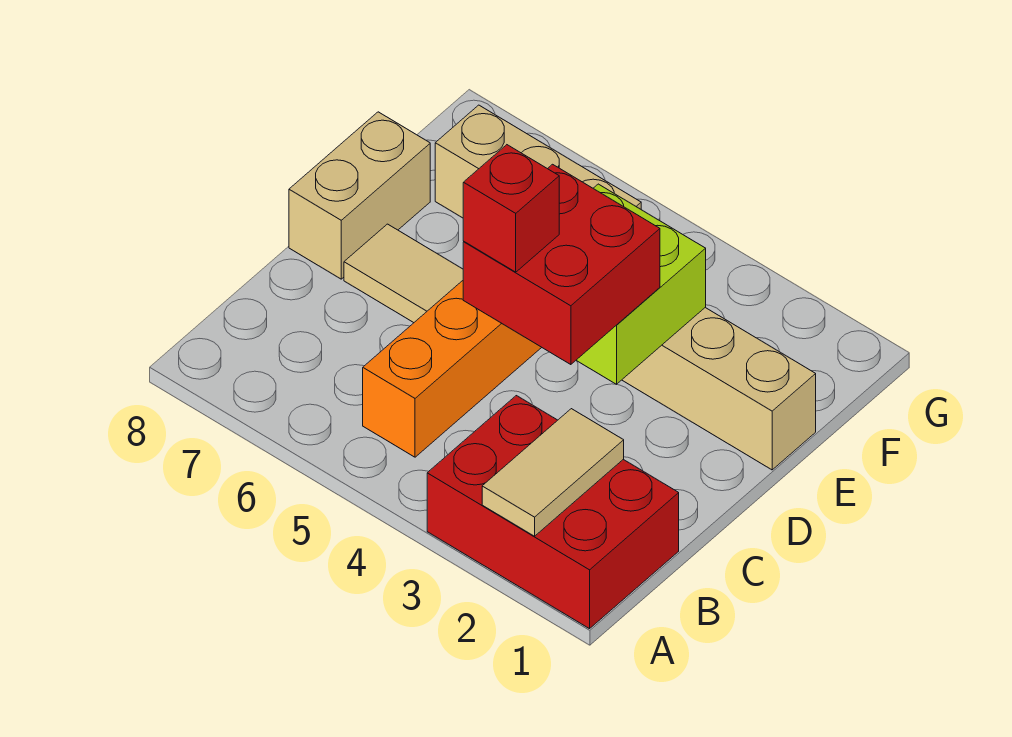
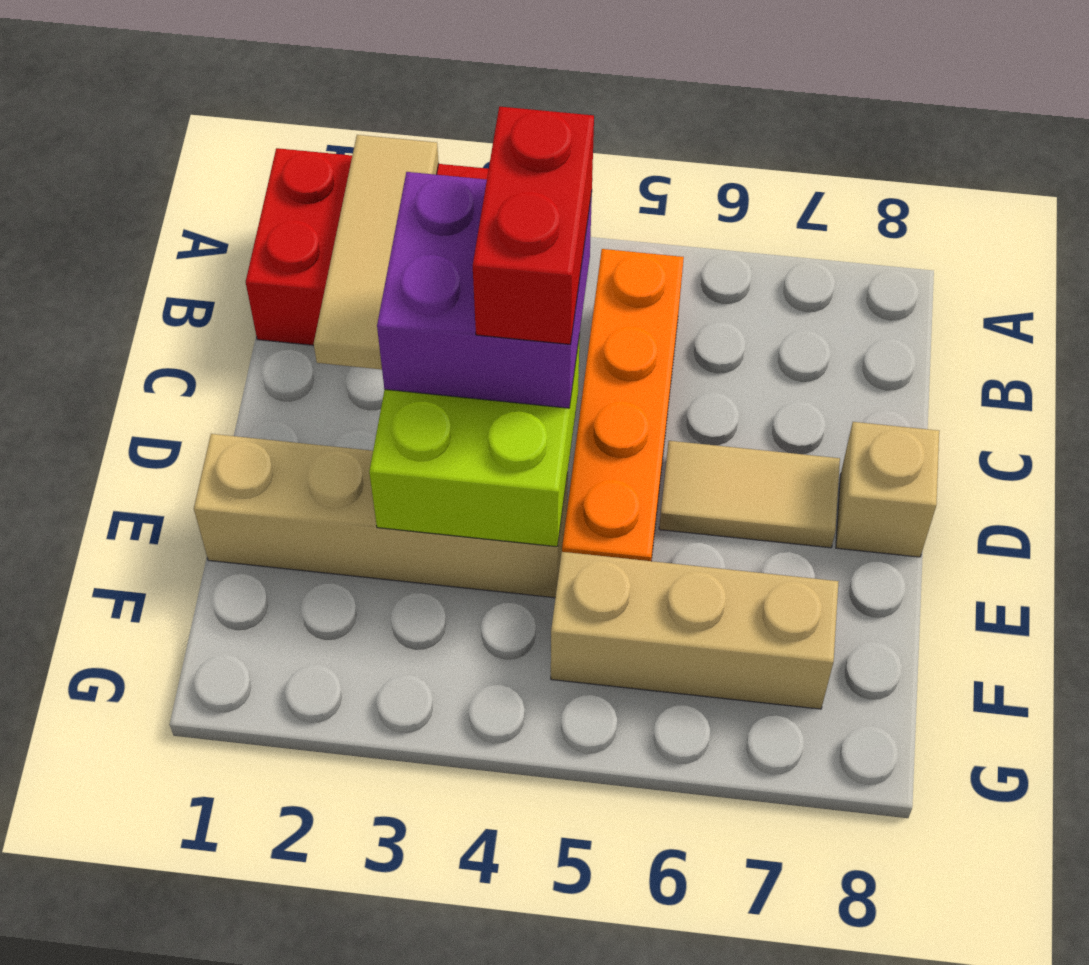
tan tile A2:B2 level 2 -> tan tile A2:C2 level 2
red brick C3:D4 level 3 -> purple brick C3:D4 level 3
red brick C4 level 4 -> red brick C4:D4 level 4
tan brick D8:E8 level 1 -> tan brick D8 level 1

